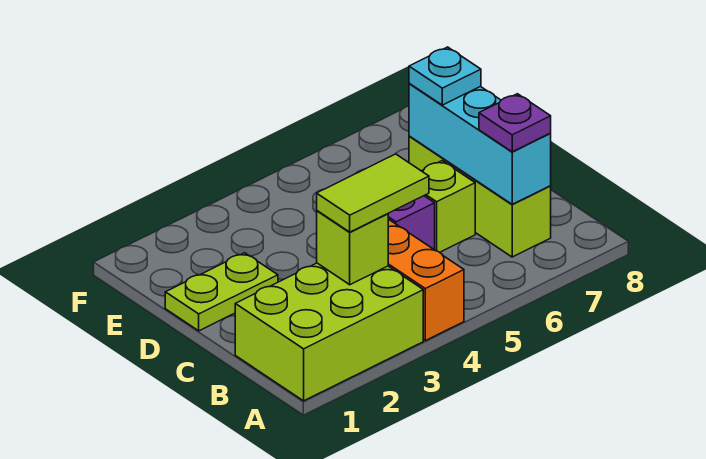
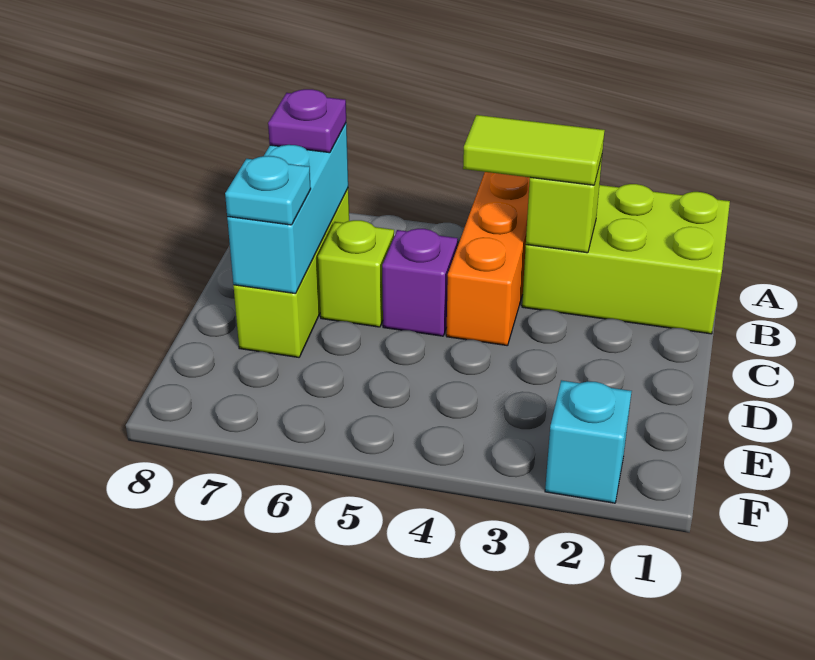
lime plate D1:D2 level 1 -> none
none -> cyan brick F2 level 1

